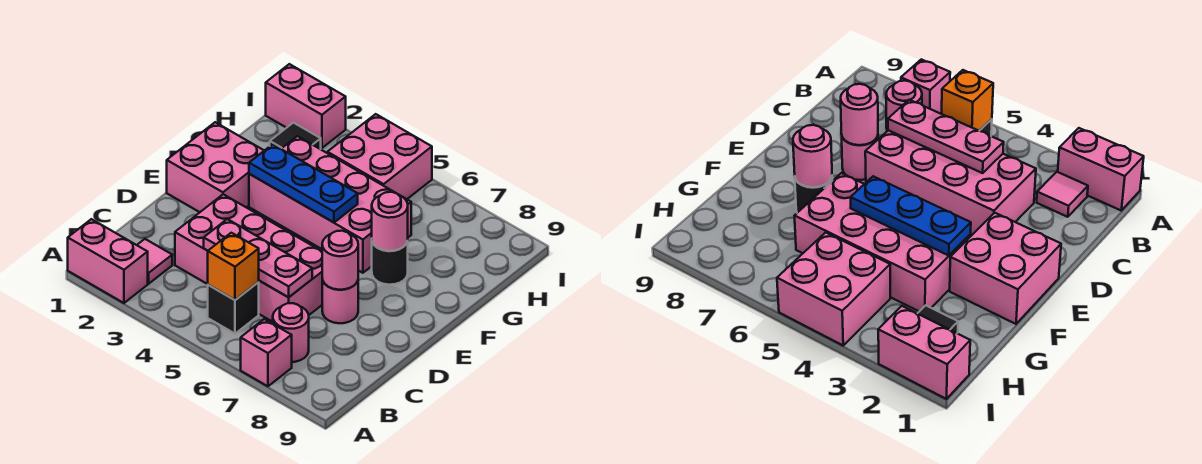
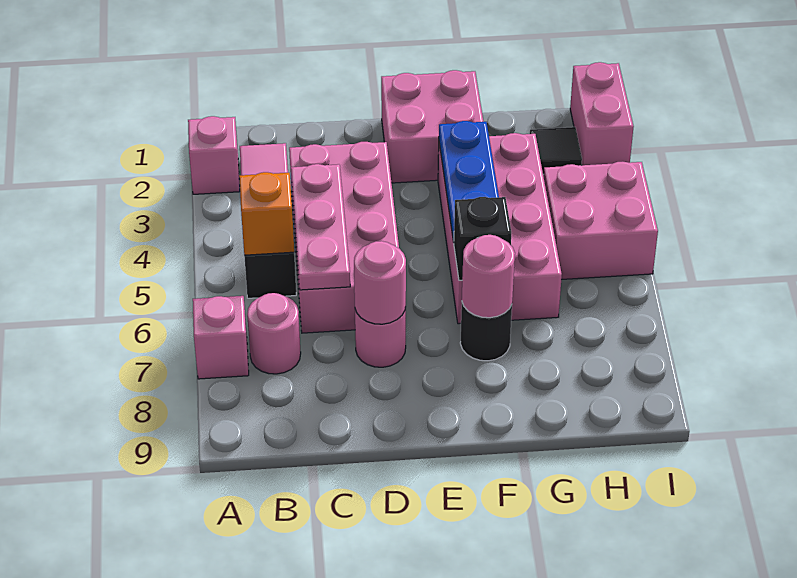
pink brick A1:A2 level 1 -> pink brick A2 level 1
none -> black brick F6 level 2

